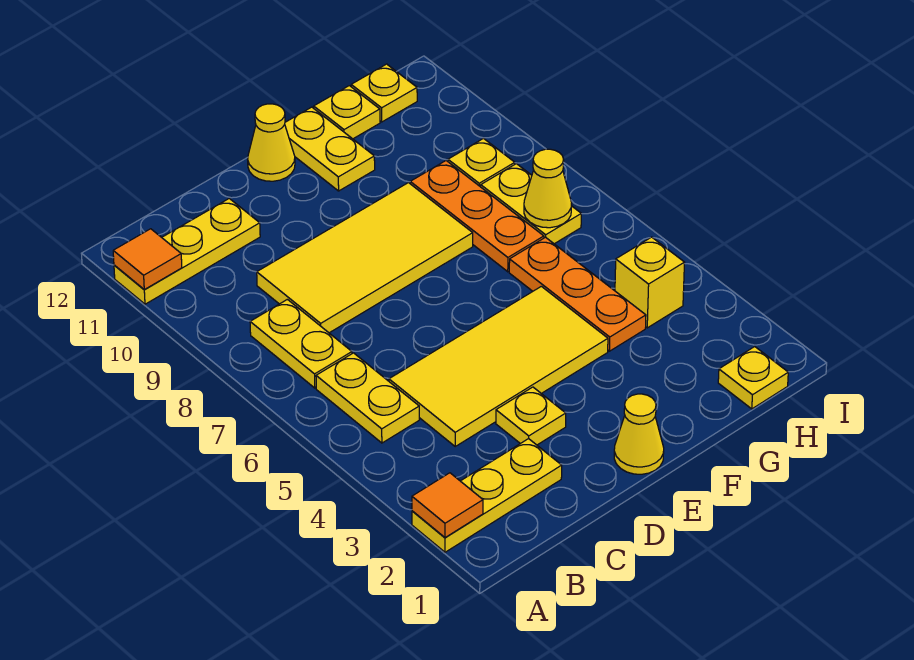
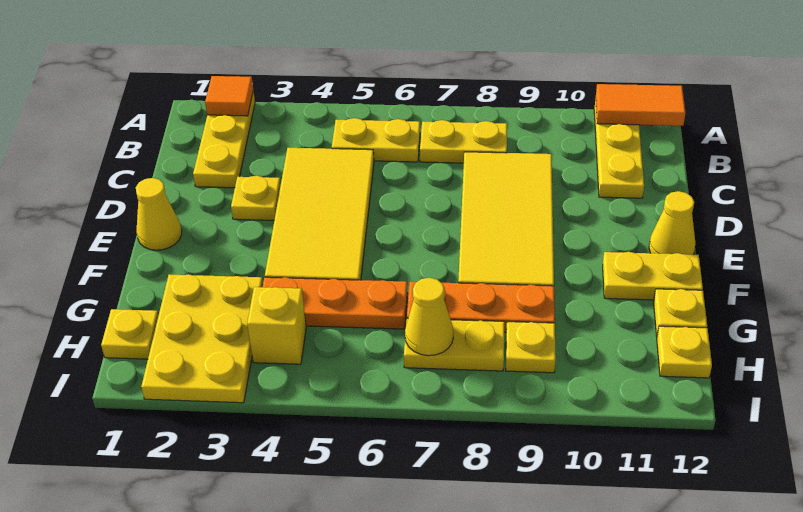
orange tile A11 level 2 -> orange tile A11:A12 level 2
none -> yellow plate G2:I3 level 1

